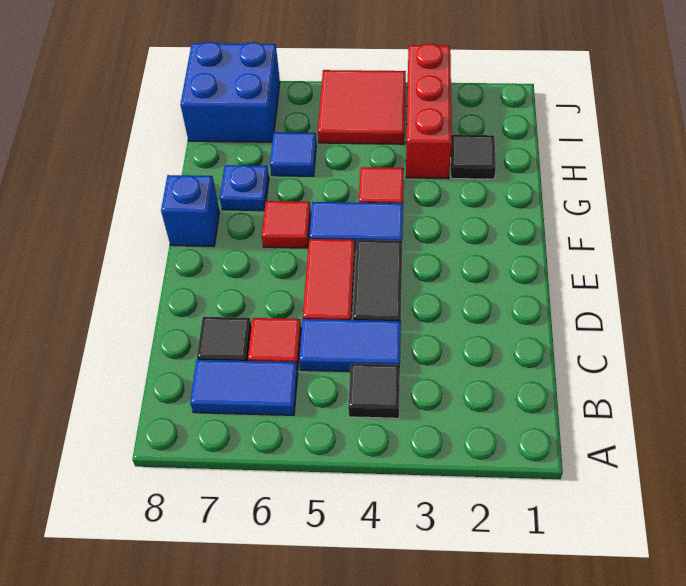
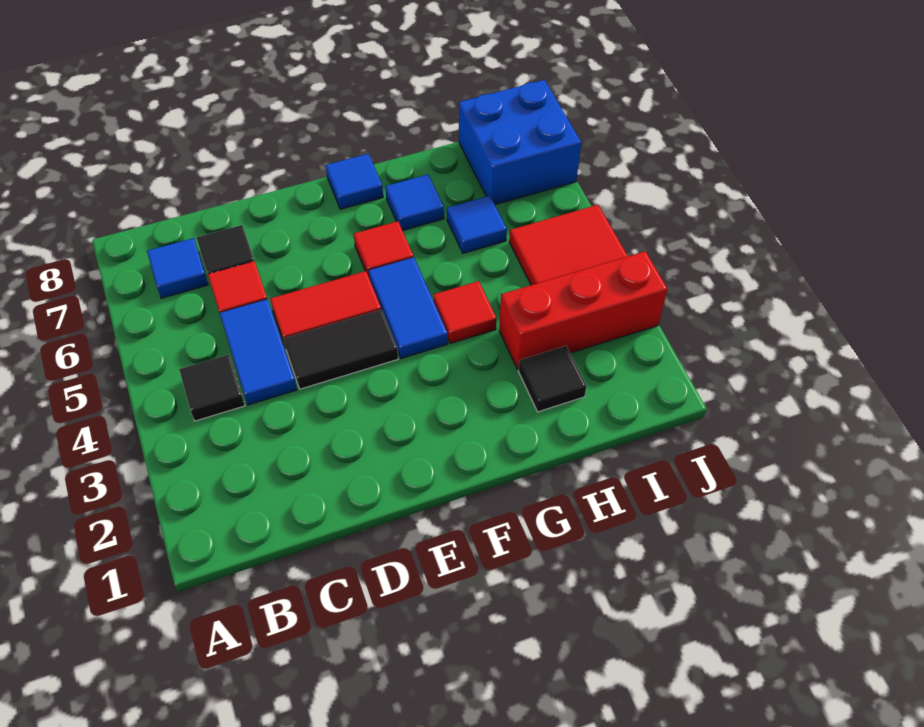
blue tile B6:B7 level 1 -> blue tile B7 level 1
blue brick F8 level 1 -> blue tile F8 level 1
blue plate G7 level 1 -> blue tile G7 level 1

